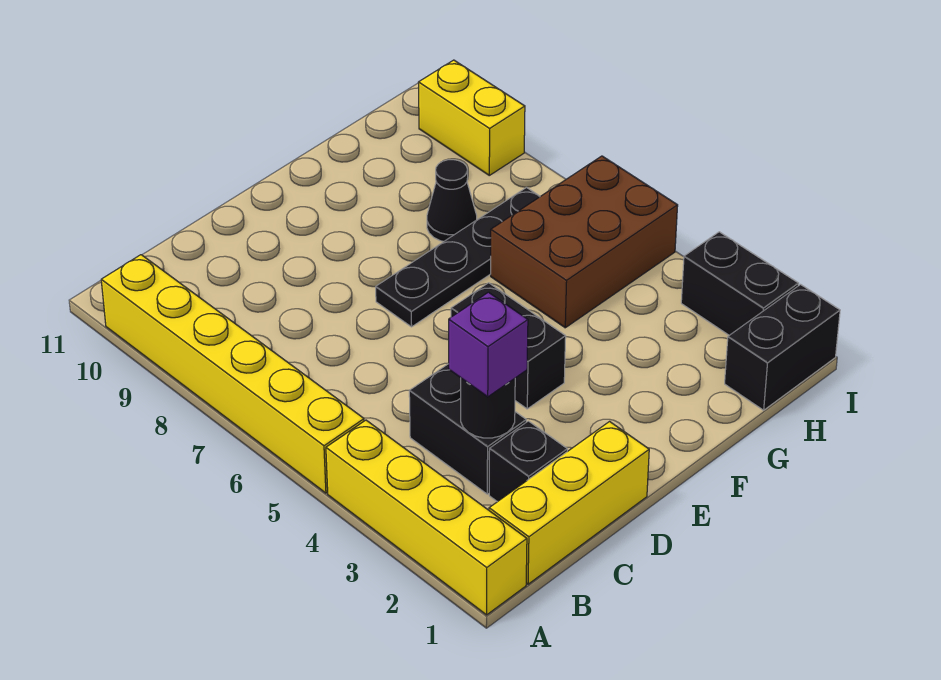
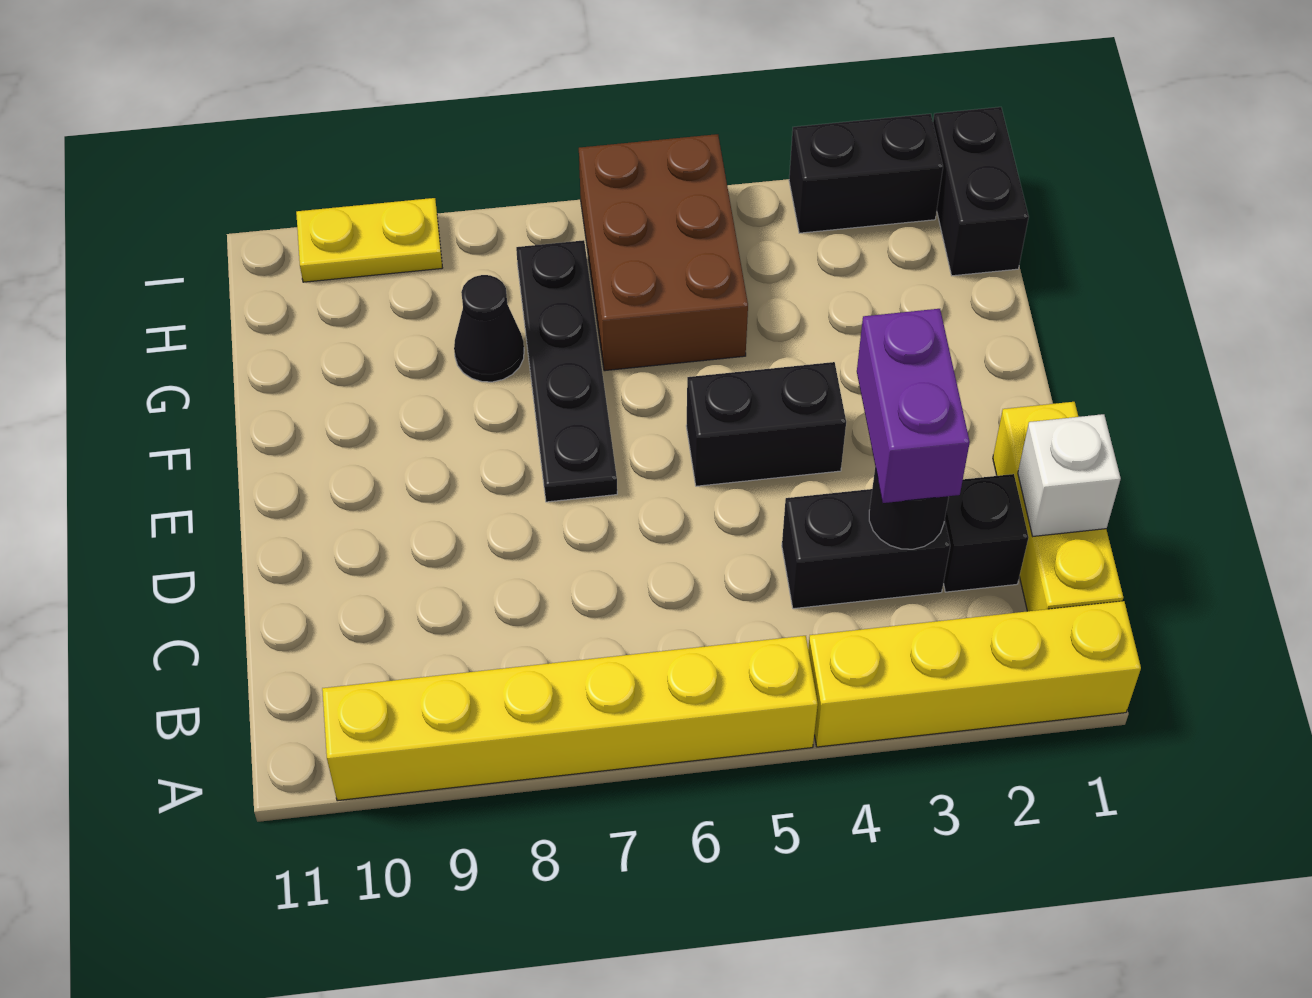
none -> white brick C1 level 2
purple brick C3 level 3 -> purple brick C3:D3 level 3
yellow brick I9:I10 level 1 -> yellow plate I9:I10 level 1

